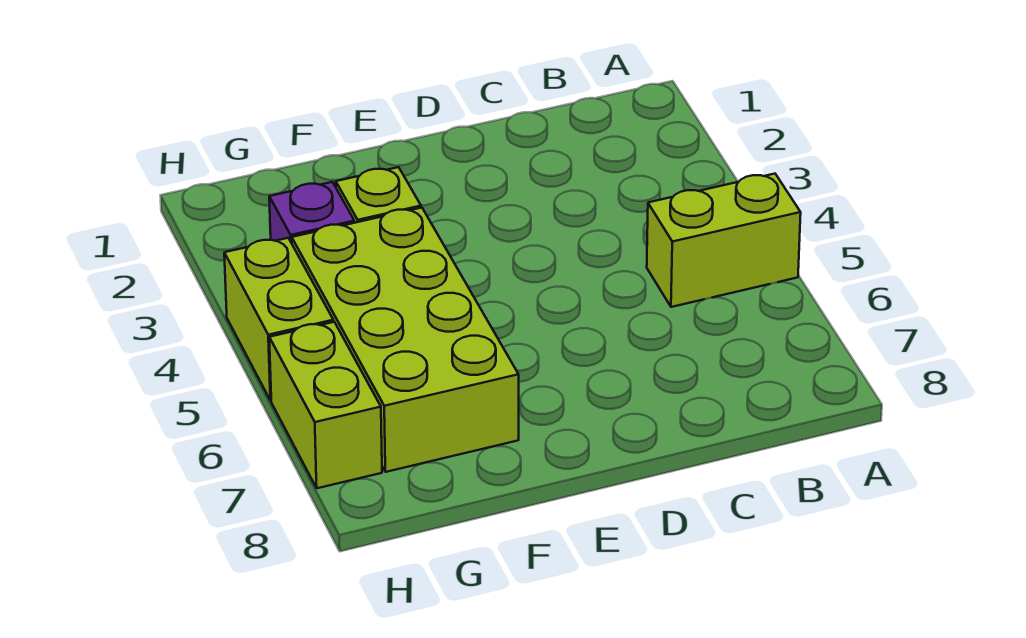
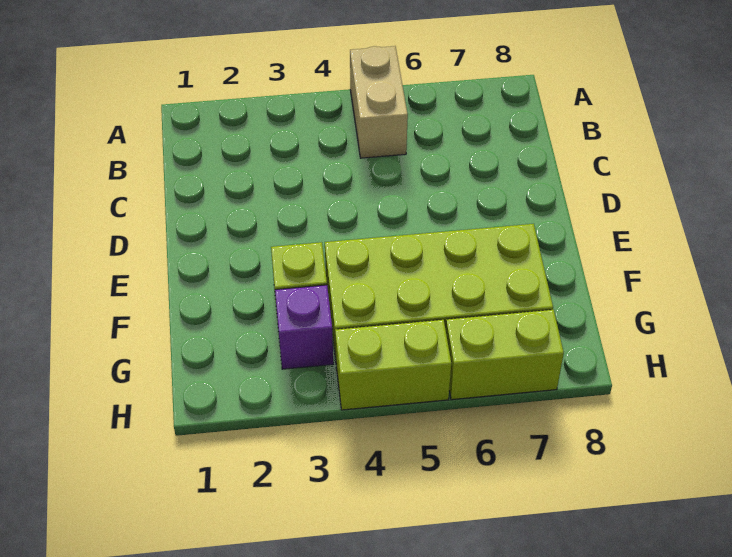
lime brick A5:B5 level 1 -> tan brick A5:B5 level 1

